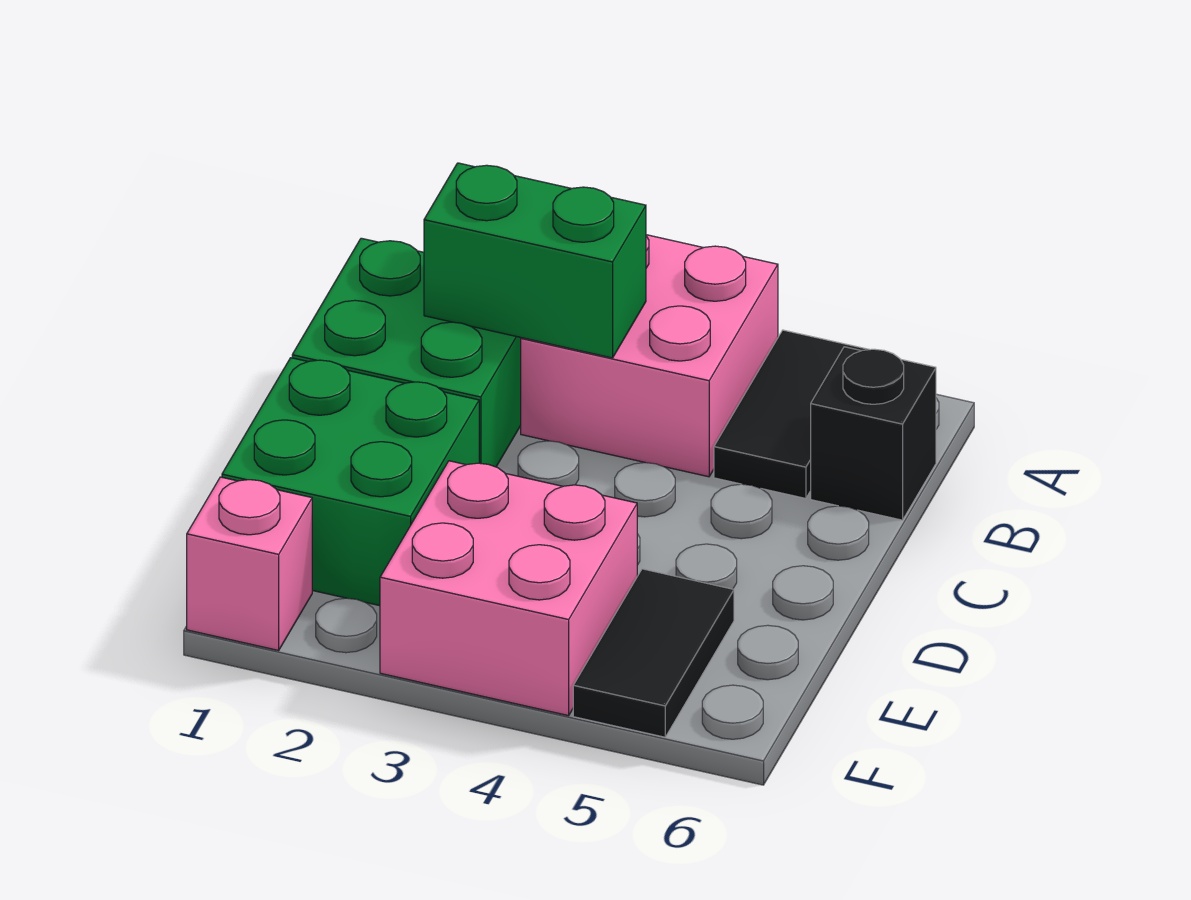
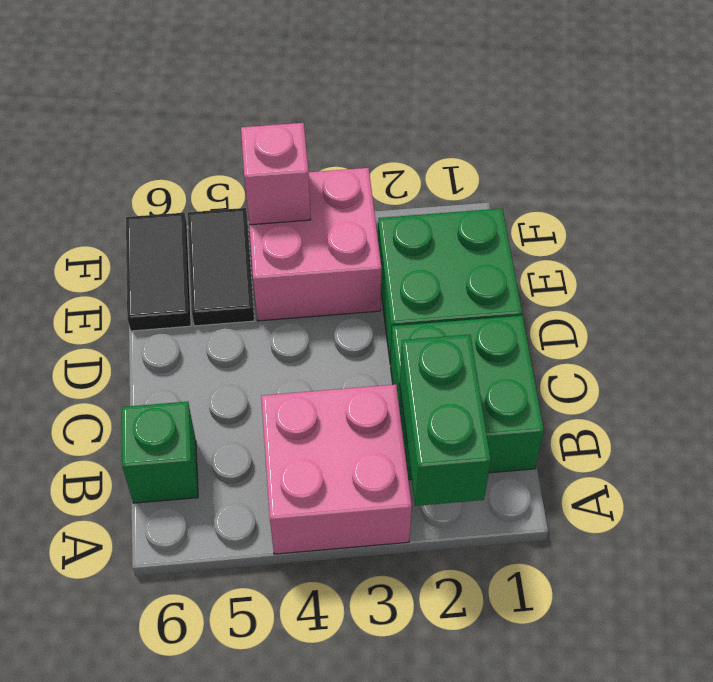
black tile A5:B5 level 1 -> black tile E6:F6 level 1
green brick B2:B3 level 2 -> green brick A2:B2 level 2
black brick B6 level 1 -> green brick B6 level 1
pink brick F1 level 1 -> pink brick F4 level 2

